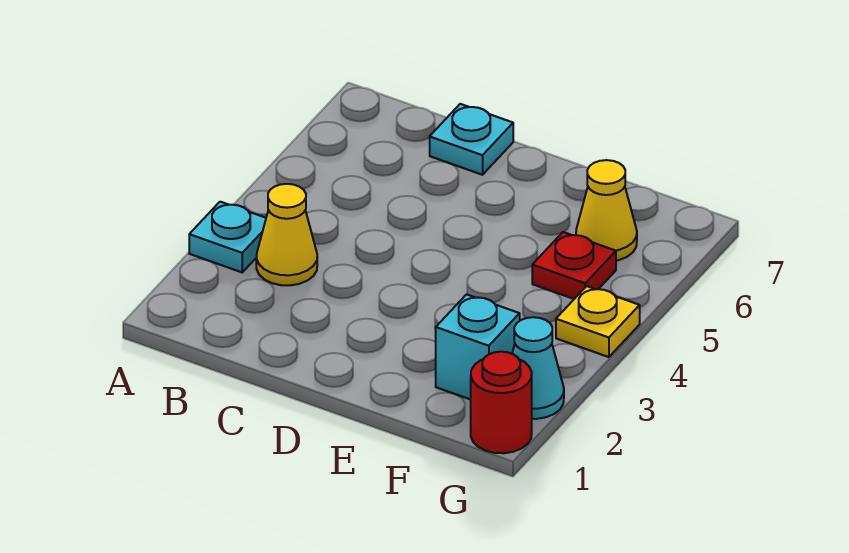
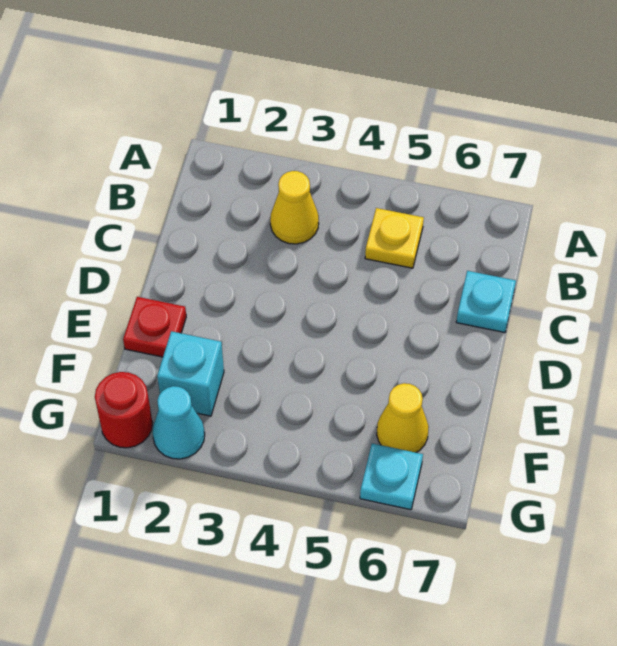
cyan plate A3 level 1 -> cyan plate G6 level 1
red plate F5 level 1 -> red plate E1 level 1
yellow plate G4 level 1 -> yellow plate B5 level 1

